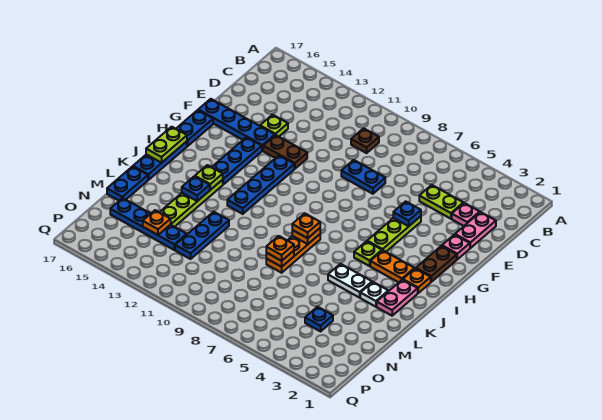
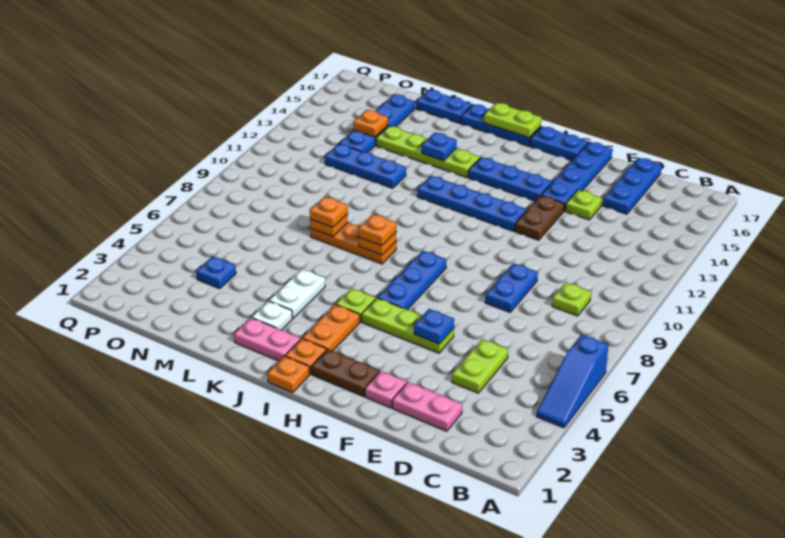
none -> blue slope A4:A6 level 1 top 6
brown plate C10 level 1 -> none
pink plate D3 level 1 -> none
none -> blue plate D15:D17 level 1
none -> blue plate H6:H8 level 1
none -> orange plate I1 level 1
lime plate J14 level 2 -> lime plate C9 level 1

